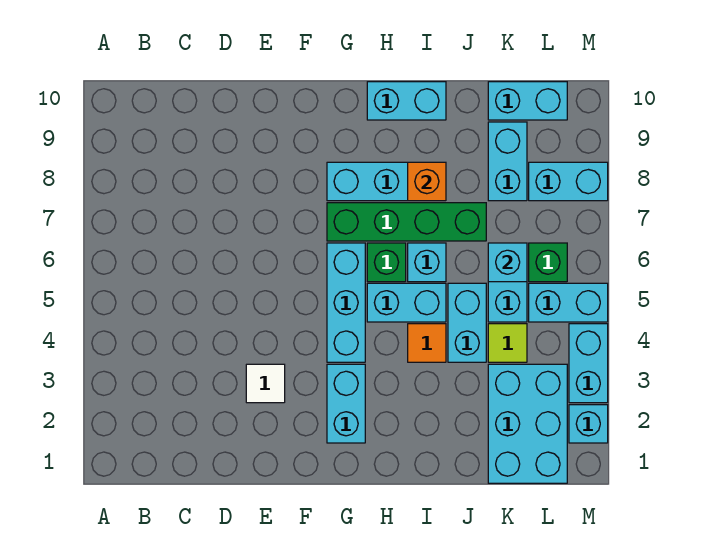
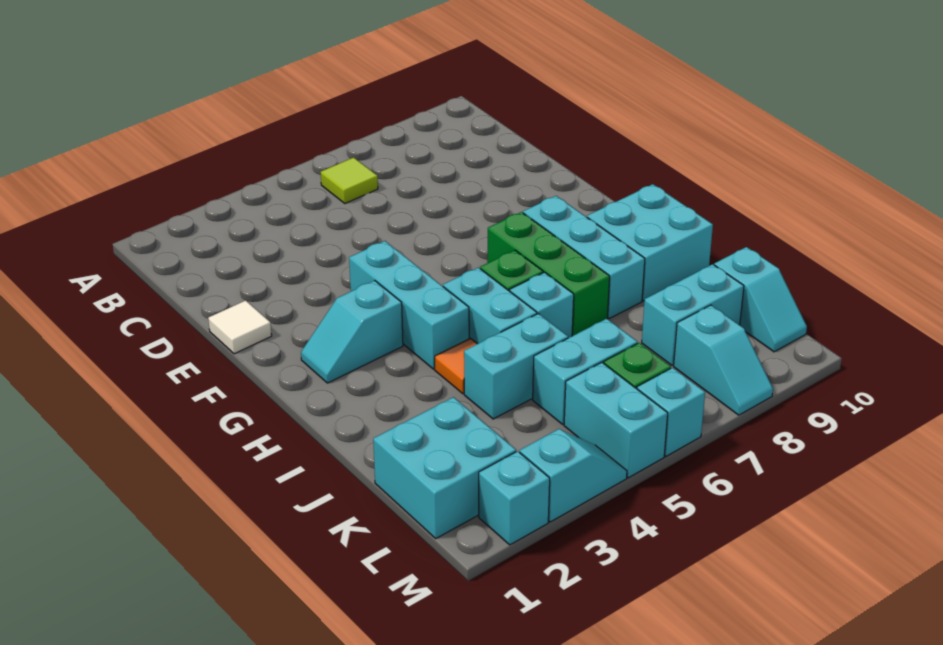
white tile E3 level 1 -> white tile E1 level 1
cyan brick G2:G3 level 1 -> cyan slope G2:G3 level 1 top 3
cyan brick G4:G6 level 1 -> cyan brick F4:H4 level 1
green brick G7:J7 level 1 -> green brick G7:I7 level 1
cyan brick H10:I10 level 1 -> cyan brick H9:I10 level 1
orange brick I8 level 2 -> none
cyan brick K1:L3 level 1 -> cyan brick K1:L2 level 1
lime tile K4 level 1 -> lime tile B6 level 1
cyan brick K6 level 2 -> cyan brick M6 level 1
cyan brick K10:L10 level 1 -> cyan slope K10:L10 level 1 top K
cyan brick L8:M8 level 1 -> cyan slope L8:M8 level 1 top L
cyan brick M3:M4 level 1 -> cyan slope M3:M4 level 1 top 3

